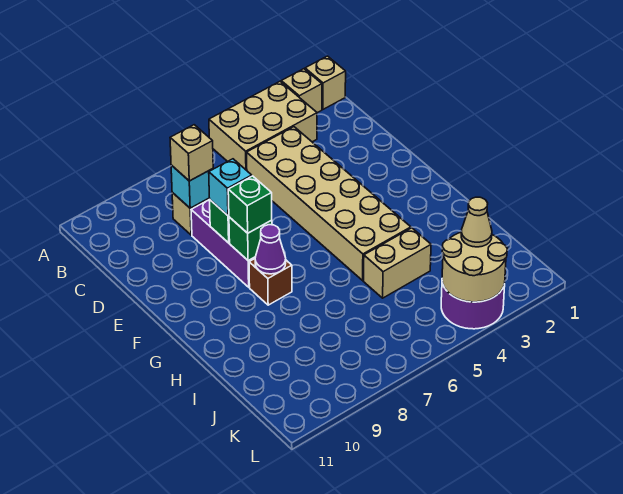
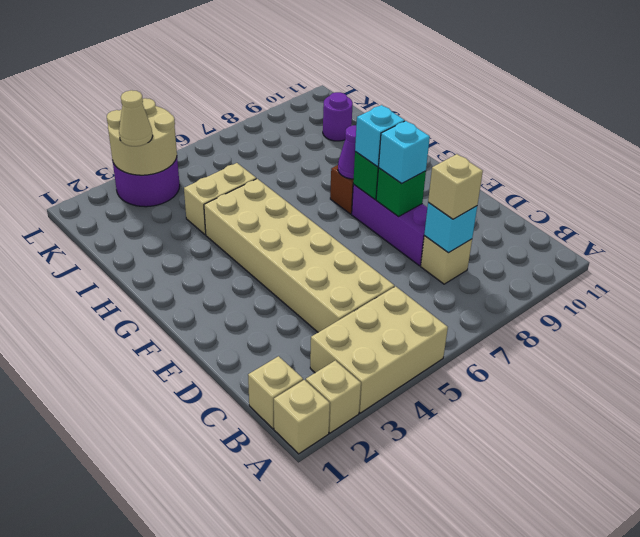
none -> tan brick B1 level 1
green brick F8 level 3 -> cyan brick F8 level 3
none -> purple round brick J10 level 1

